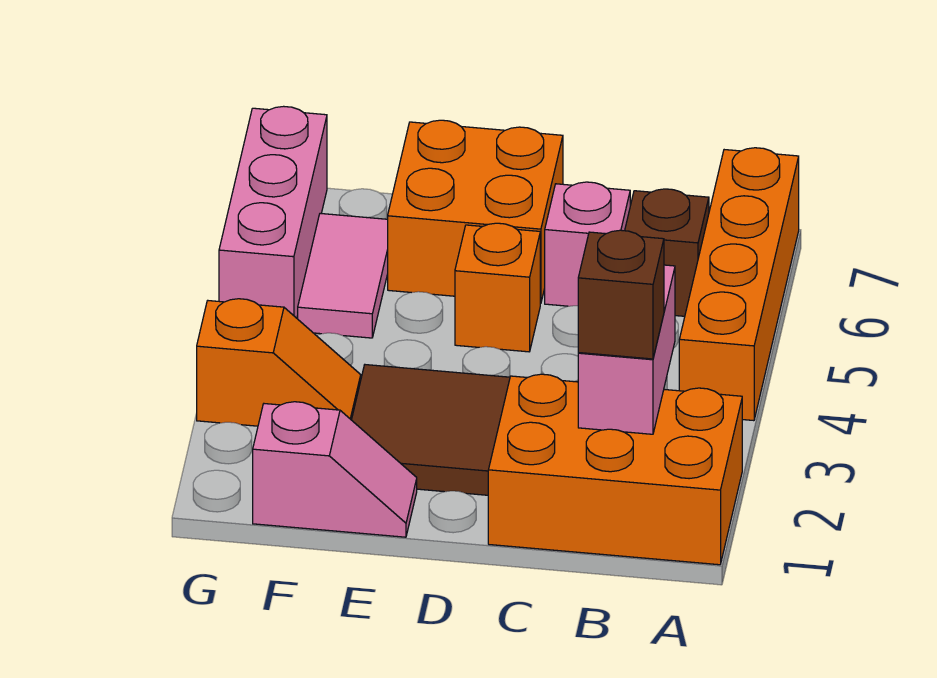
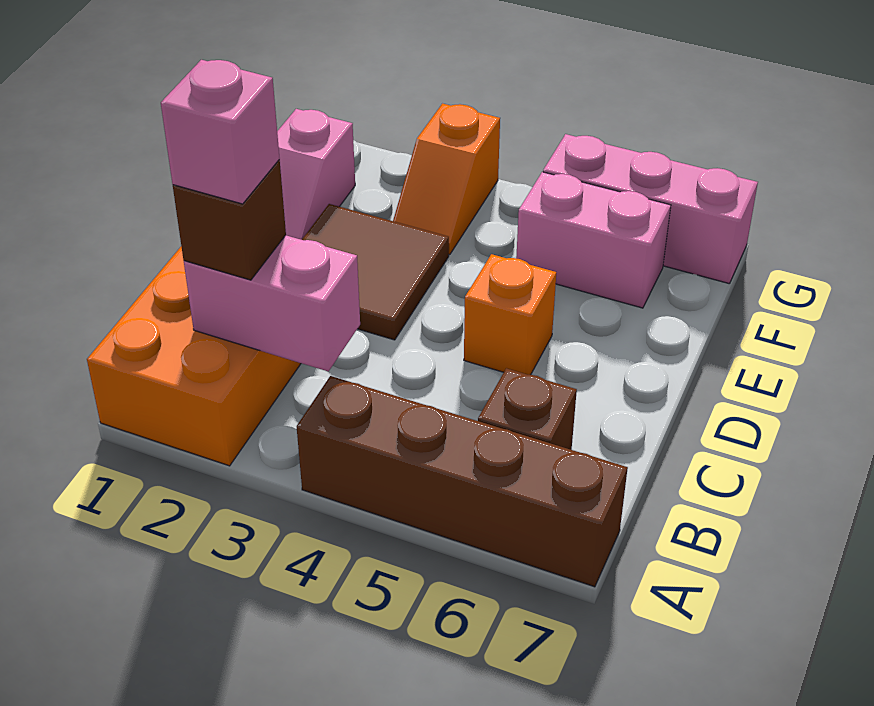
orange brick A4:A7 level 1 -> brown brick A4:A7 level 1
pink brick C6 level 1 -> pink brick B2 level 4
orange brick D6:E7 level 1 -> none
pink tile F5:F6 level 1 -> pink brick F5:F6 level 1

